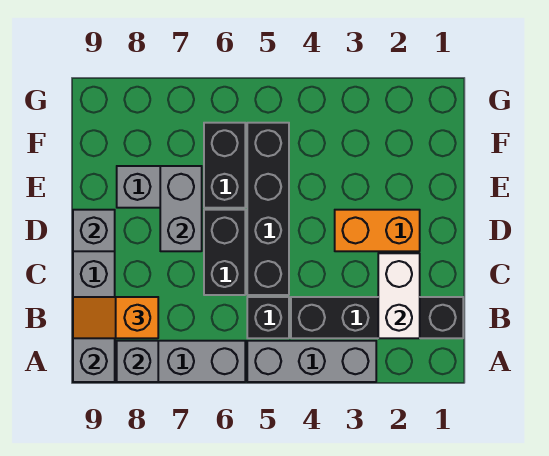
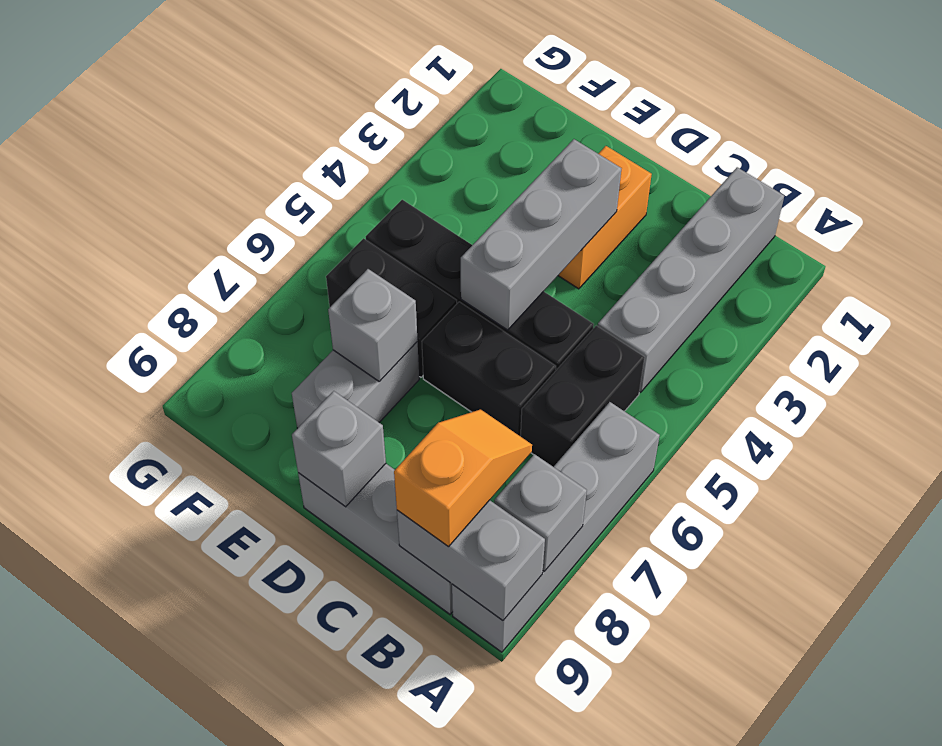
grey brick A3:A5 level 1 -> grey brick D3:D5 level 2
black brick B1:B4 level 1 -> grey brick B1:B4 level 1
white brick B2:C2 level 2 -> none
black brick B5 level 1 -> black brick B5:B6 level 1
orange slope B8:B9 level 3 top 8 -> orange slope B8:B9 level 3 top 9
grey brick D7:E7 level 2 -> grey brick E7 level 2

